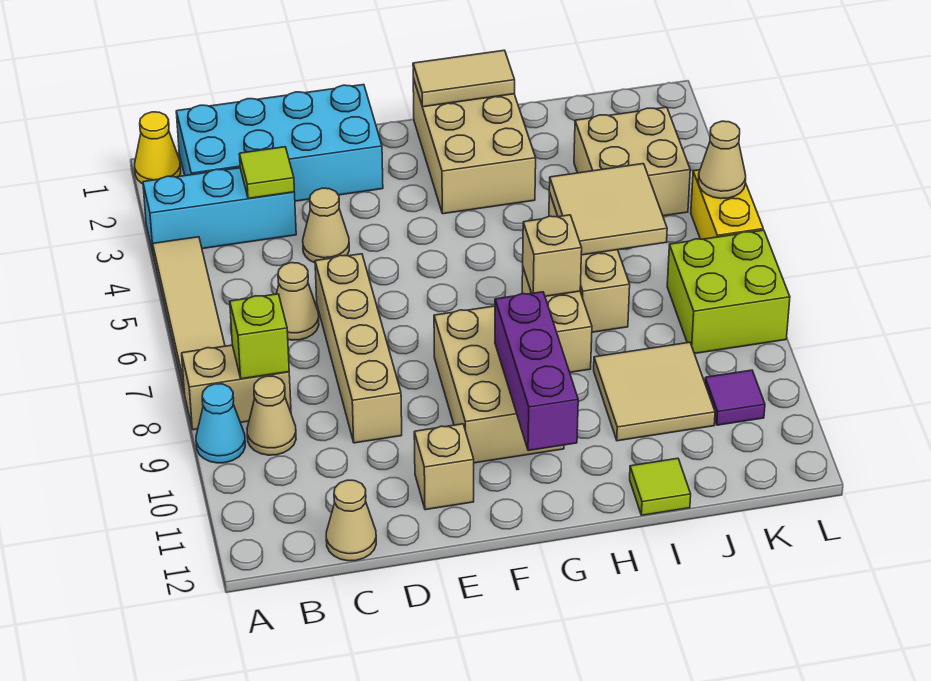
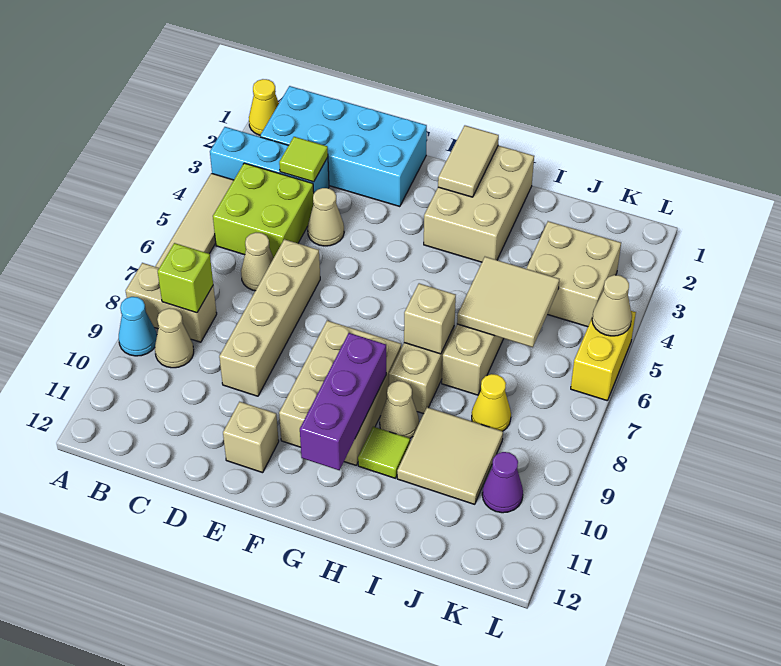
tan cone C12 level 1 -> tan cone H9 level 1
tan tile G1:H1 level 2 -> tan tile G1:G2 level 2
lime tile I12 level 1 -> lime tile H10 level 1
none -> yellow cone J8 level 1
lime brick K7:L8 level 1 -> lime brick B4:C5 level 1
purple tile K10 level 1 -> purple cone K10 level 1

